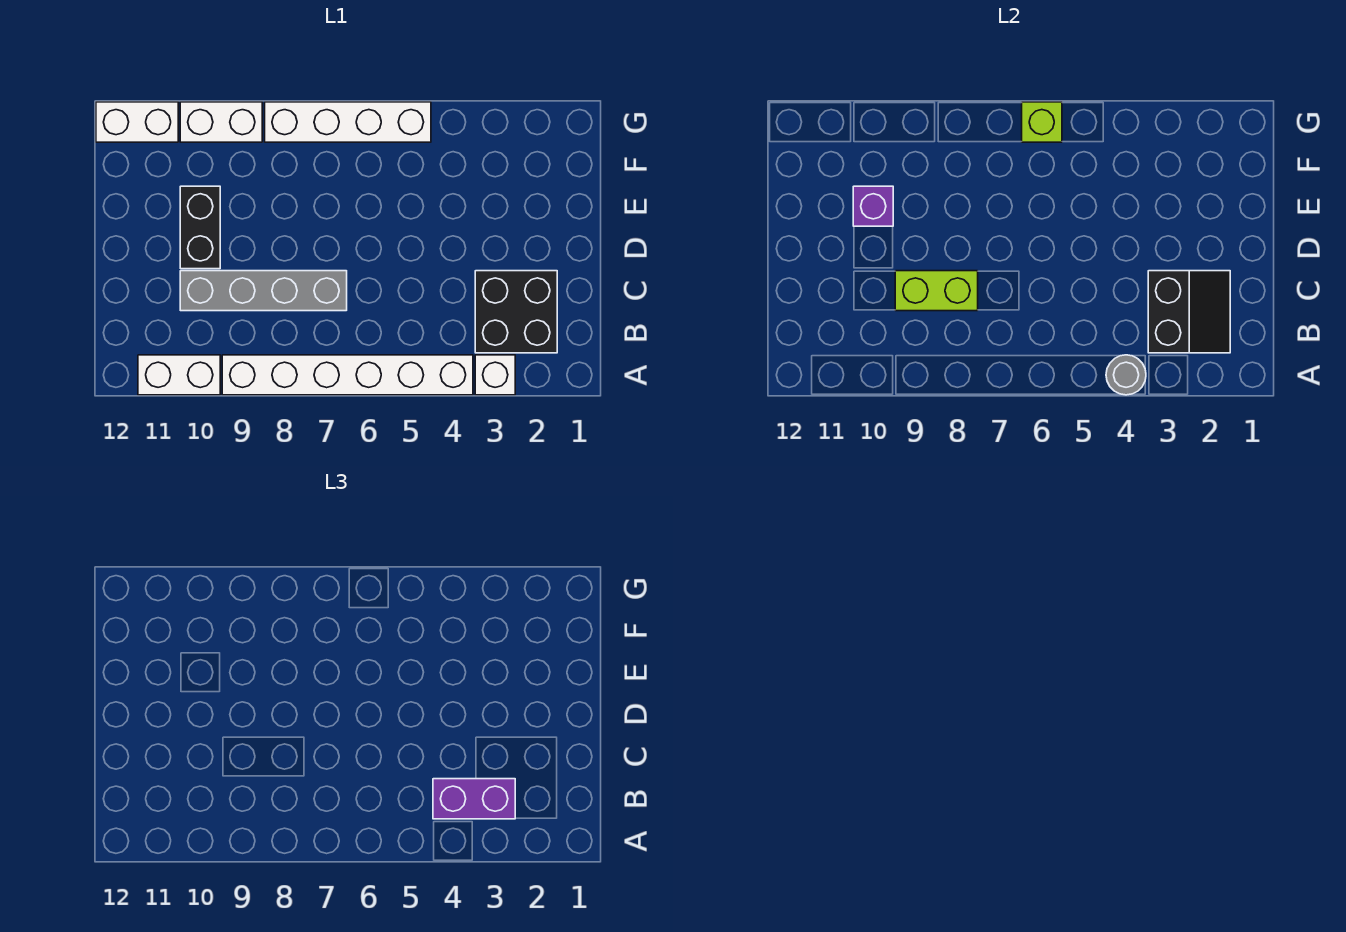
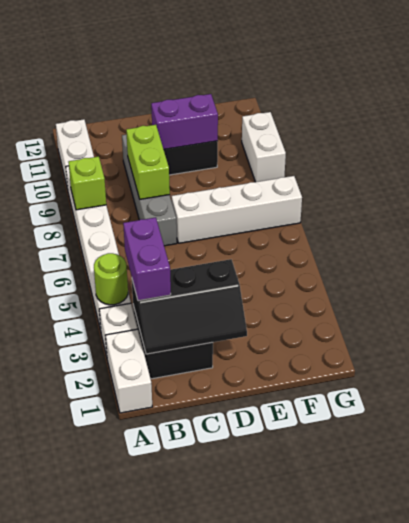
grey round brick A4 level 2 -> lime round brick A4 level 2
black slope B2:C3 level 2 top 3 -> black slope B2:D3 level 2 top 3
purple brick E10 level 2 -> purple brick D10:E10 level 2
white brick G5:G8 level 1 -> white brick D7:G7 level 1
lime brick G6 level 2 -> lime brick A8 level 2
white brick G11:G12 level 1 -> white brick A1:A2 level 1

